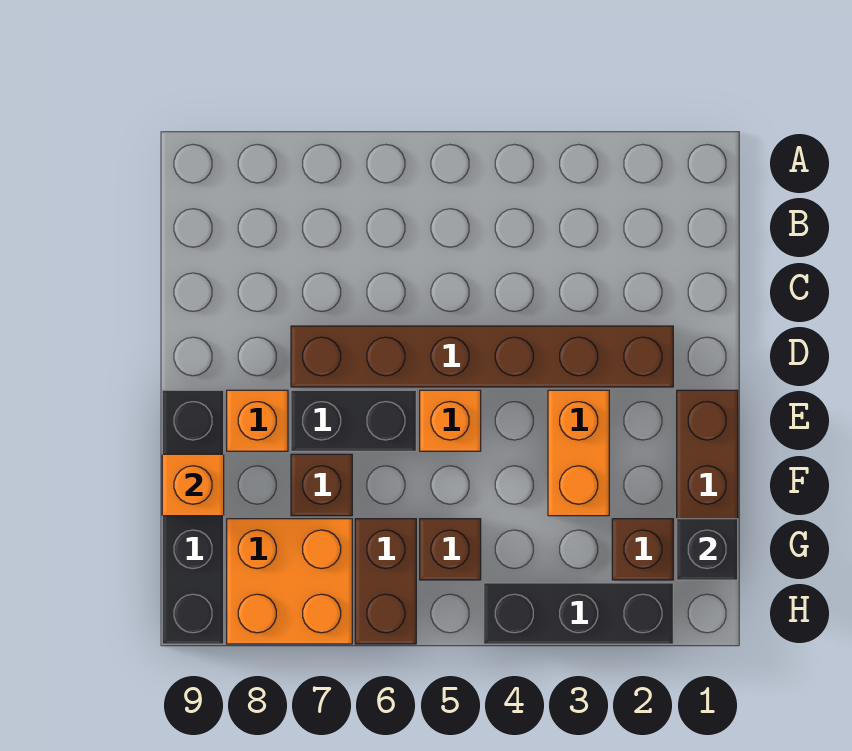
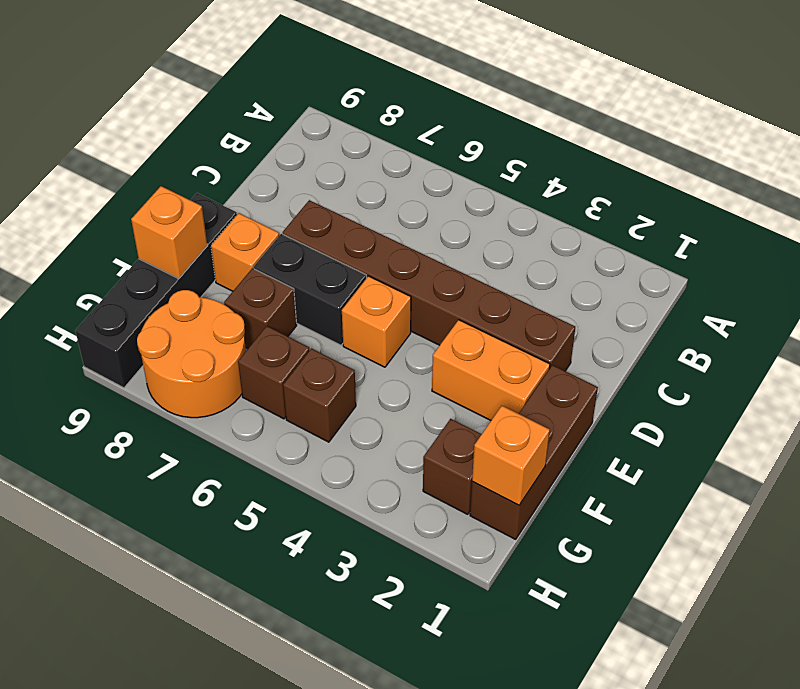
orange brick E3:F3 level 1 -> orange brick E2:E3 level 1
black brick G1 level 2 -> orange brick G1 level 2
brown brick G6:H6 level 1 -> brown brick G6 level 1
orange brick G7:H8 level 1 -> orange round brick G7:H8 level 1
black brick H2:H4 level 1 -> none

